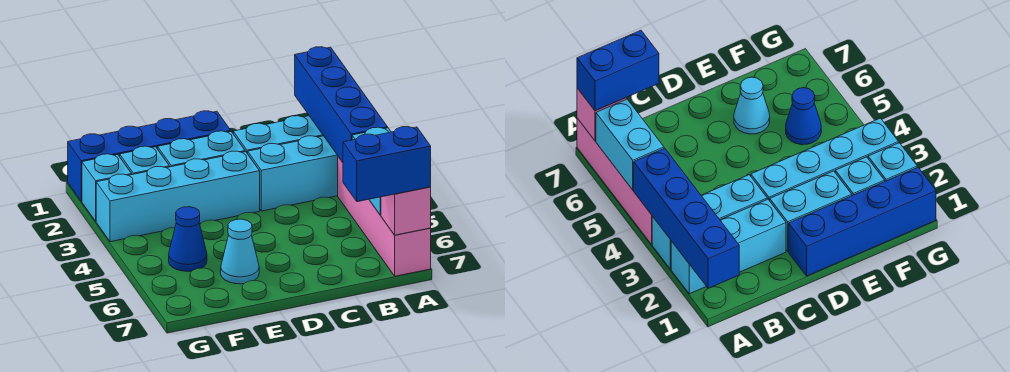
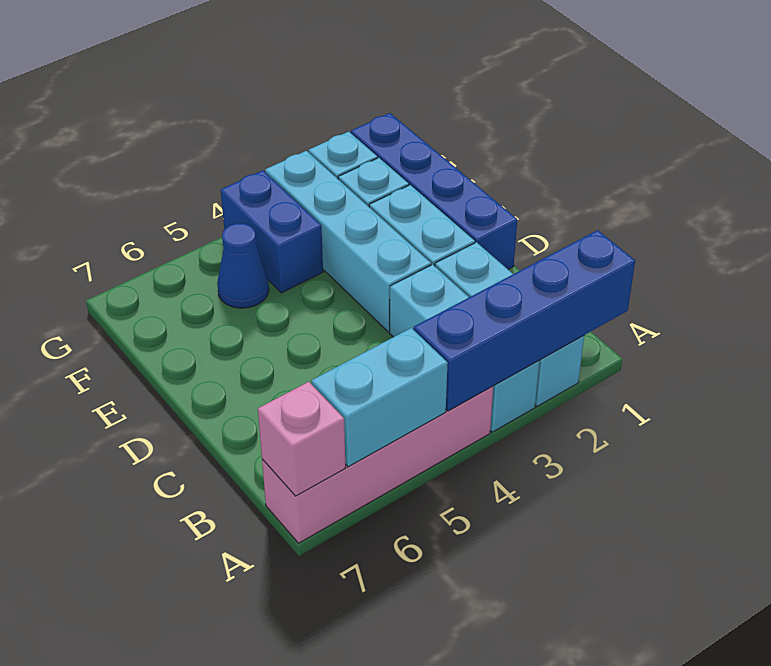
blue brick A7:B7 level 3 -> blue brick F4:G4 level 1
cyan cone E6 level 1 -> none

